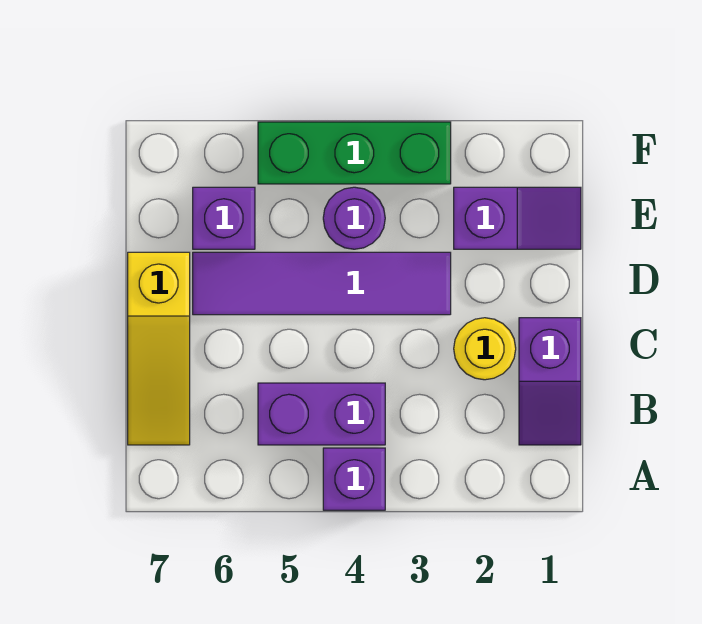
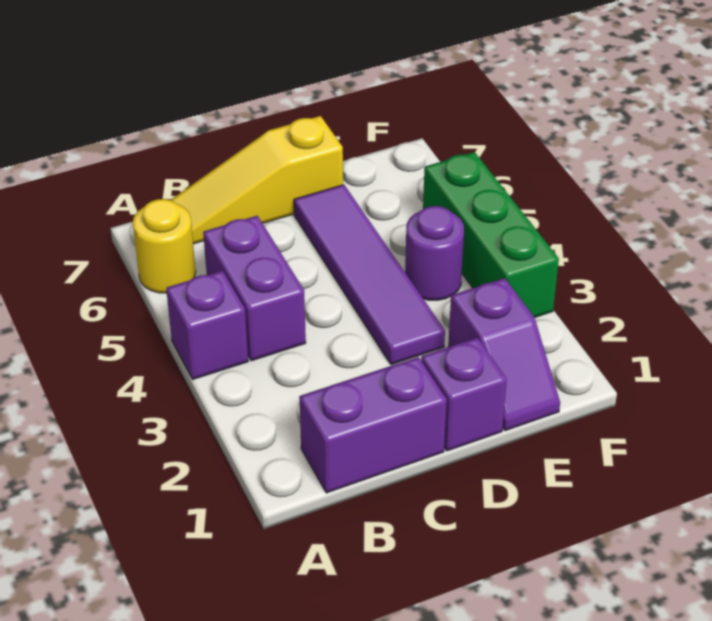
purple slope B1:C1 level 1 top C -> purple brick B1:C1 level 1
yellow round brick C2 level 1 -> yellow round brick A6 level 1
purple brick E6 level 1 -> purple brick D1 level 1

